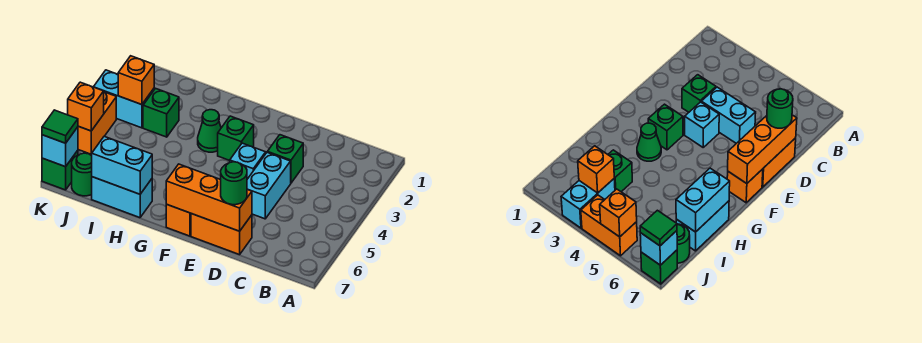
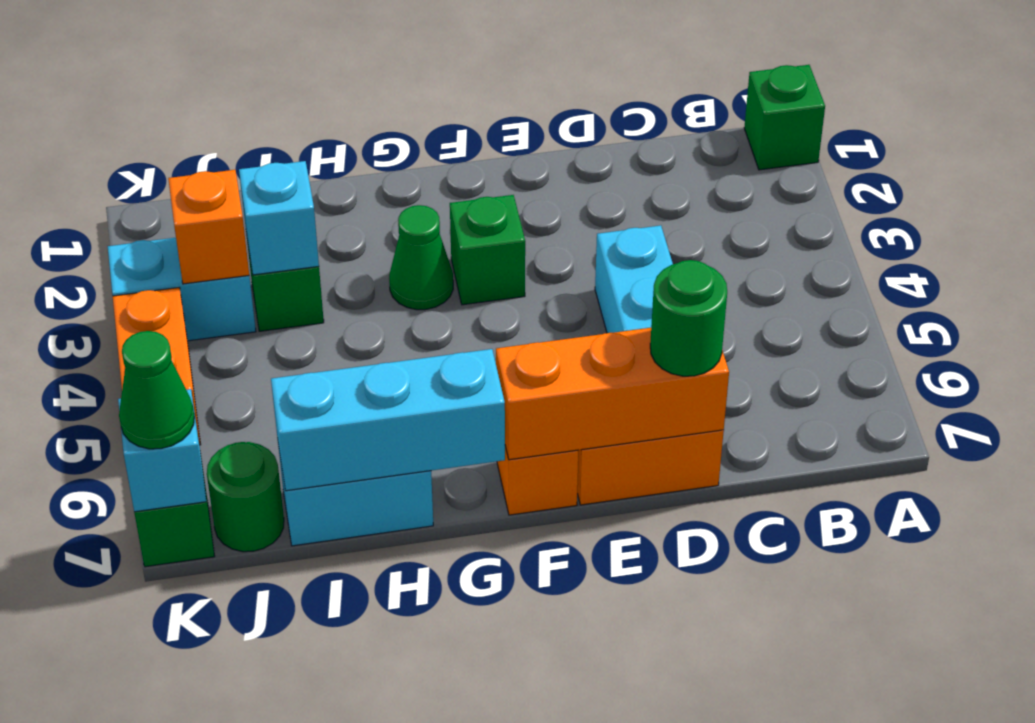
green brick D3 level 1 -> green brick A1 level 1
cyan brick E4 level 1 -> cyan brick I3 level 2
cyan brick H7:I7 level 2 -> cyan brick G7:I7 level 2
orange brick K5 level 2 -> none
green tile K7 level 3 -> green cone K7 level 3

